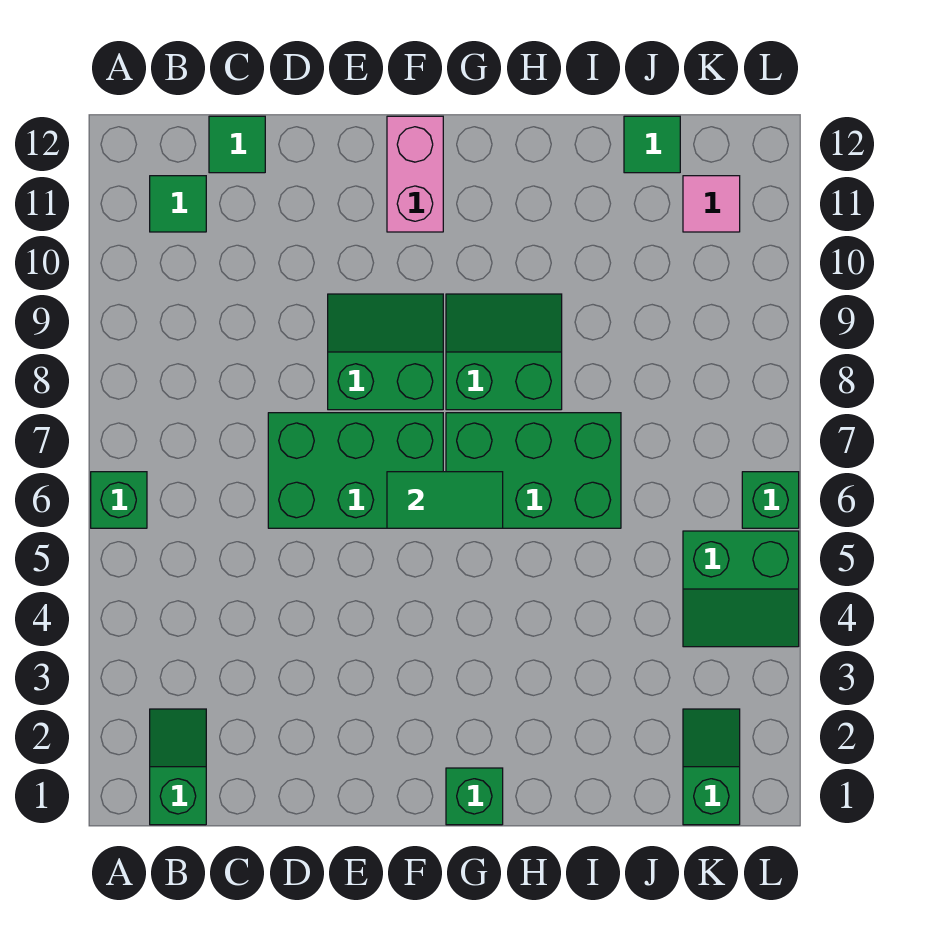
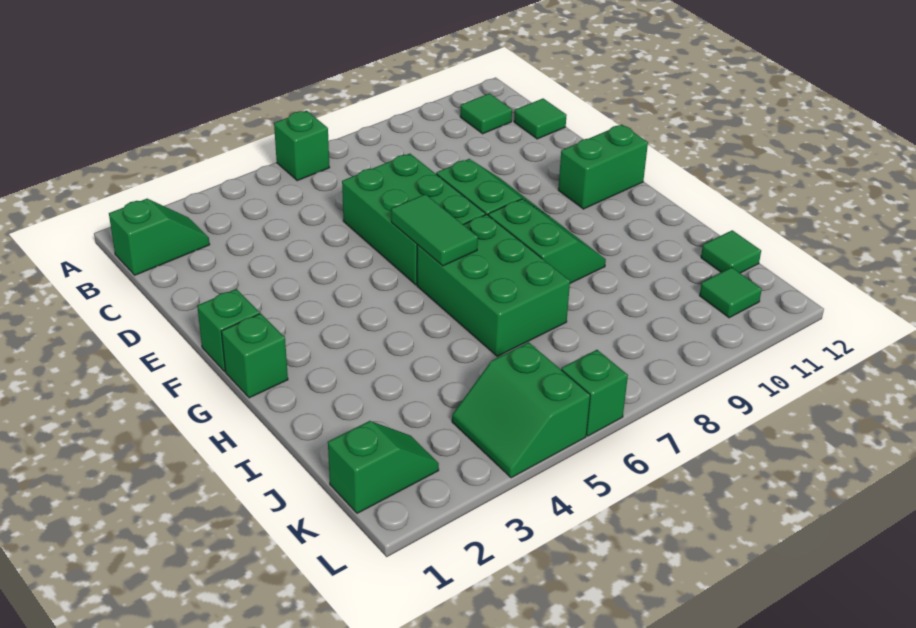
none -> green brick F1 level 1
pink brick F11:F12 level 1 -> green brick F11:F12 level 1
pink tile K11 level 1 -> green tile K11 level 1

